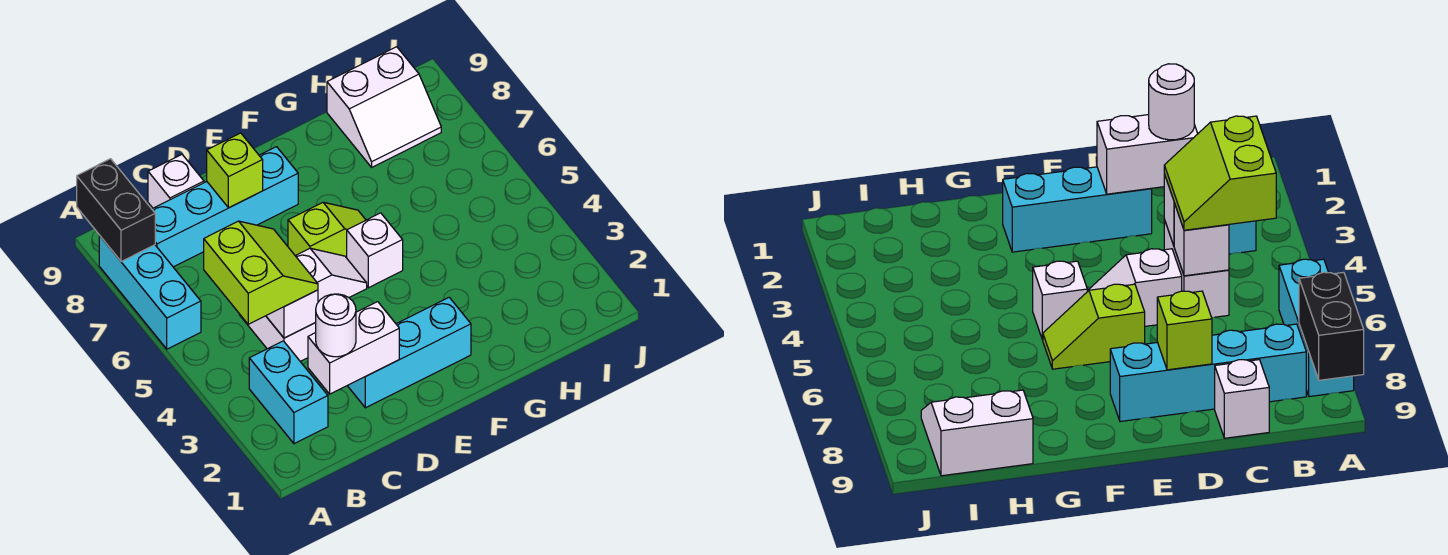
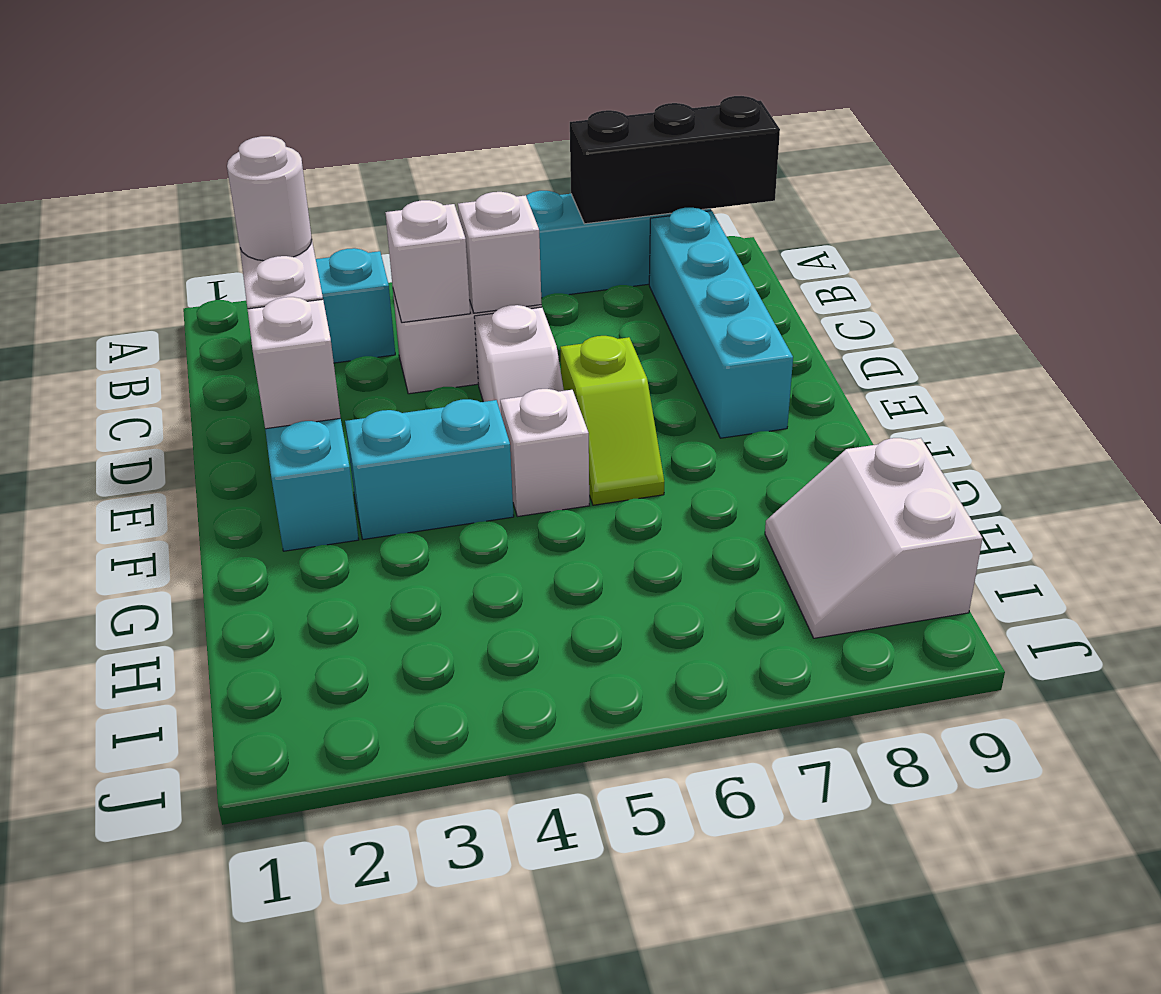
black brick A8:A9 level 2 -> black brick A7:A9 level 2
lime slope B4:C5 level 3 top B -> none
white brick C9 level 1 -> white brick E2 level 2
lime brick D8 level 2 -> none
none -> cyan brick F3:F4 level 1

